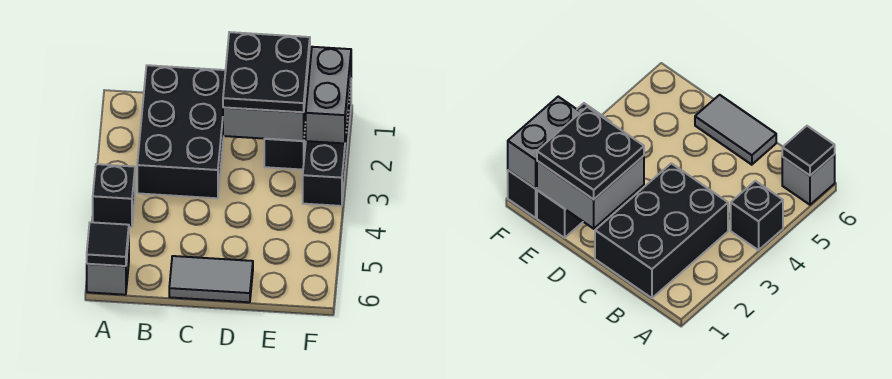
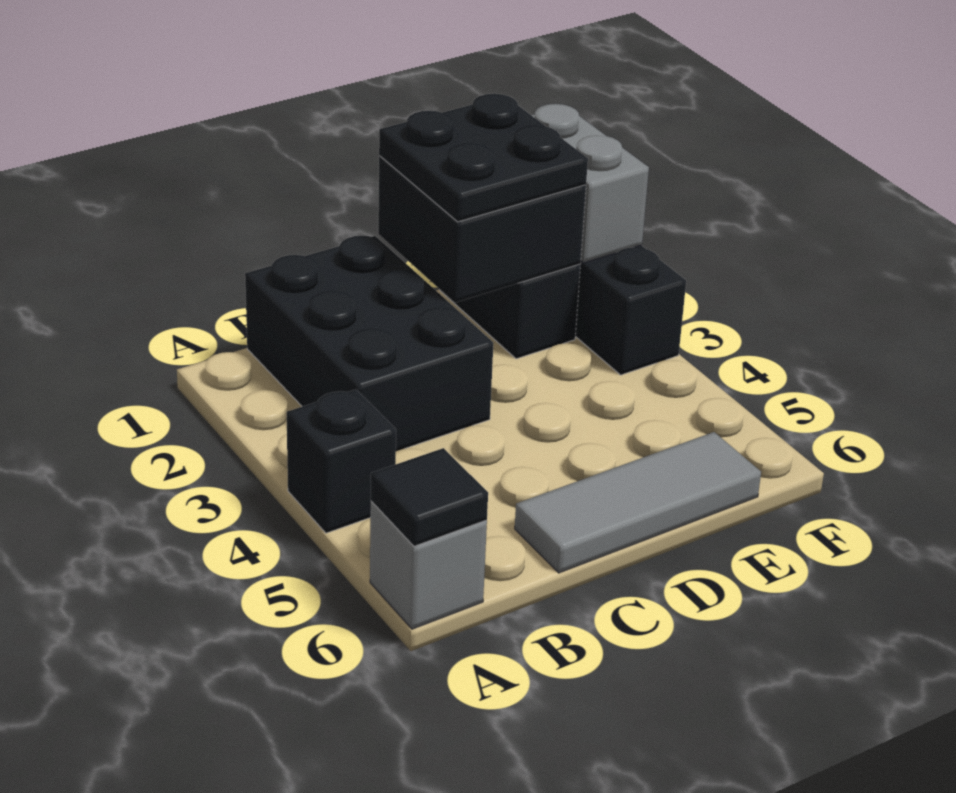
grey tile C6:D6 level 1 -> grey tile C6:E6 level 1
grey brick D1:E2 level 2 -> black brick D1:E2 level 2

